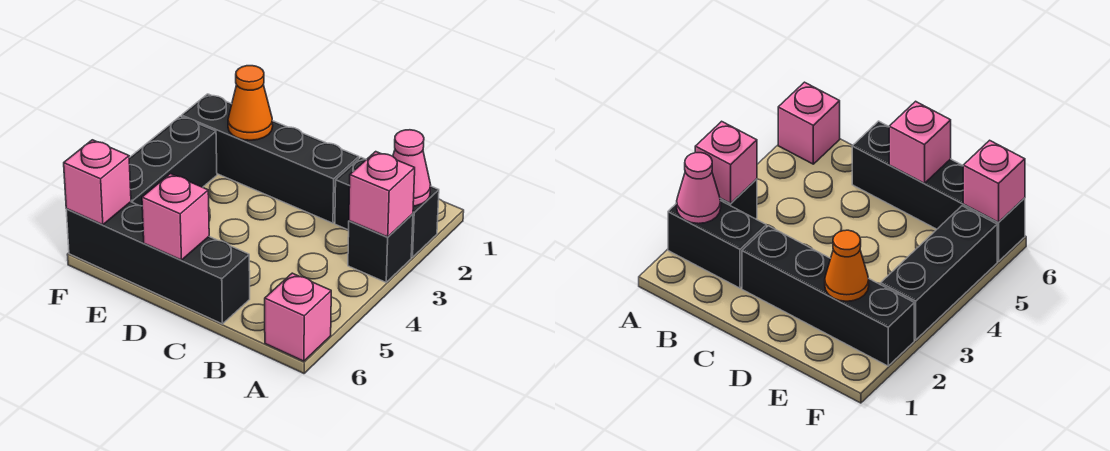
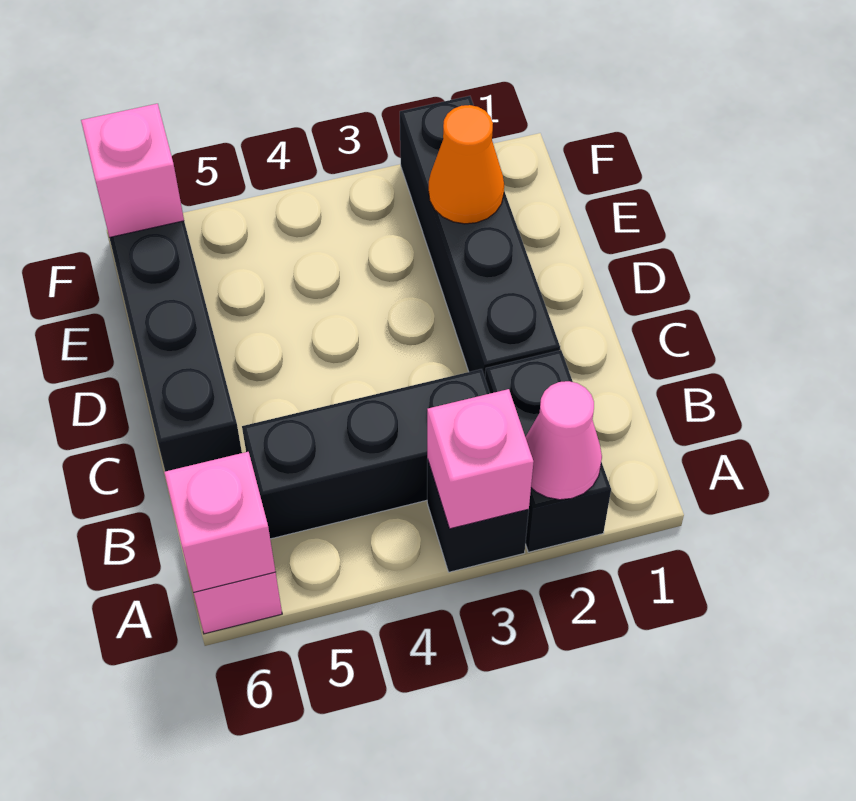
pink brick D6 level 2 -> pink brick A6 level 2
black brick F3:F5 level 1 -> black brick B3:B5 level 1

